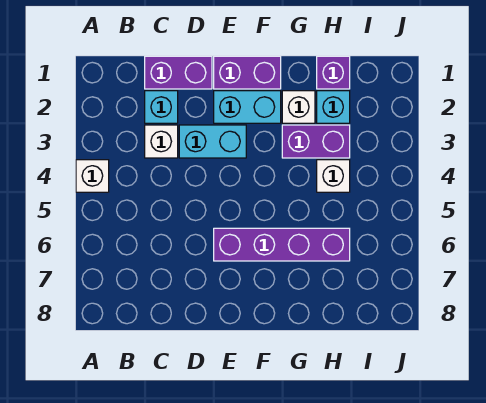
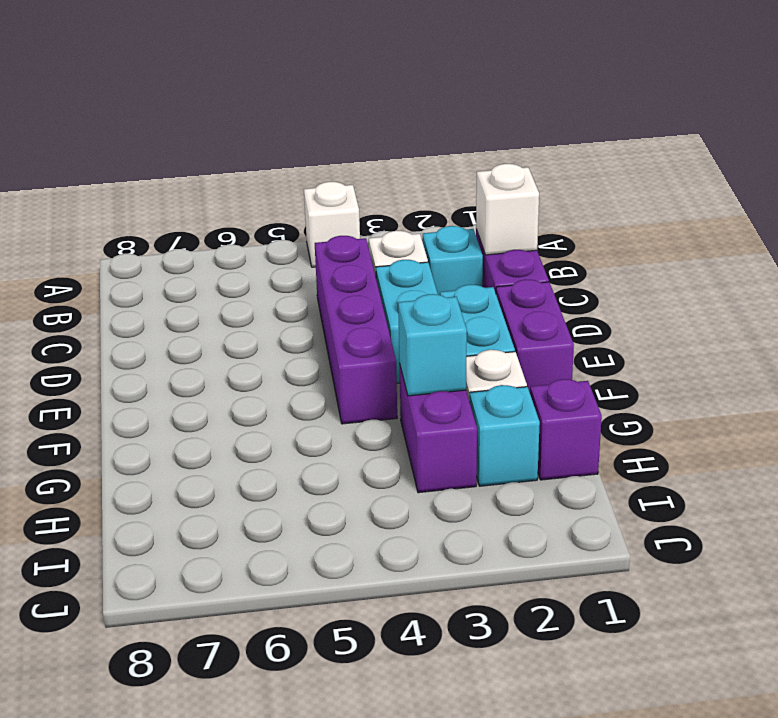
purple brick E6:H6 level 1 -> purple brick C4:F4 level 1
none -> cyan brick G3 level 2
white brick H4 level 1 -> white brick C1 level 2

